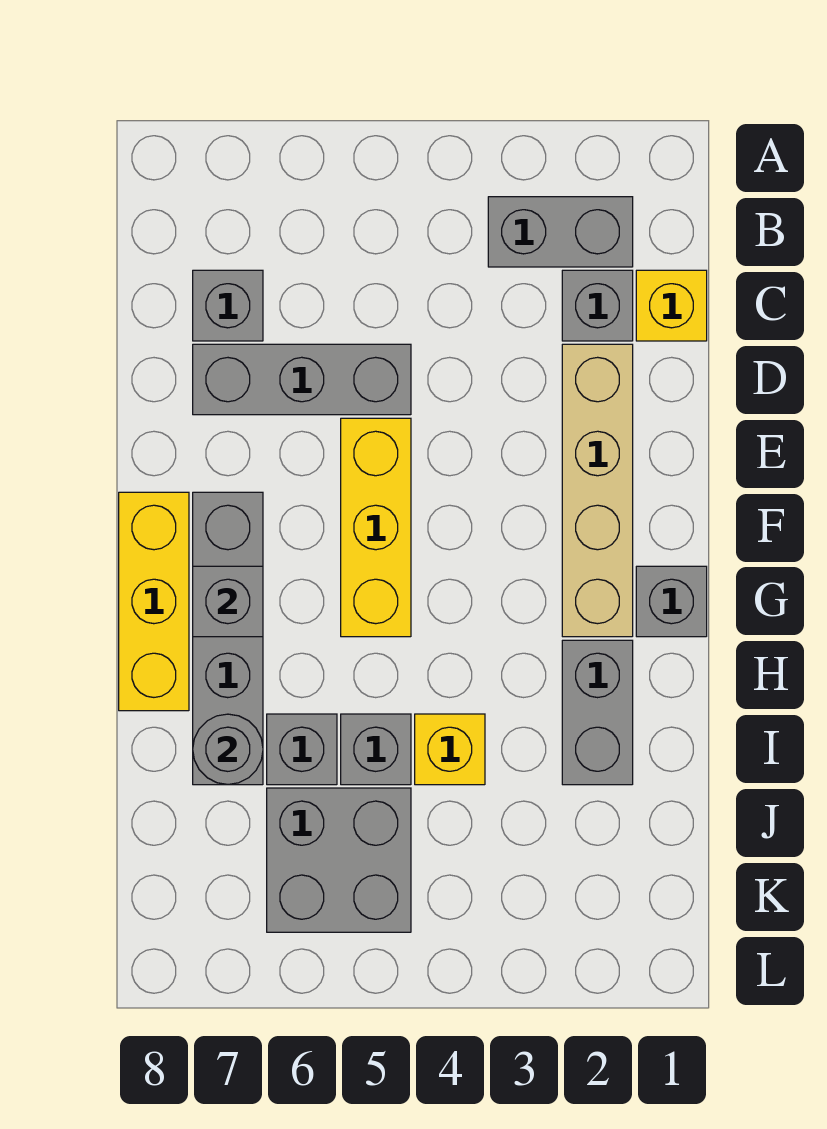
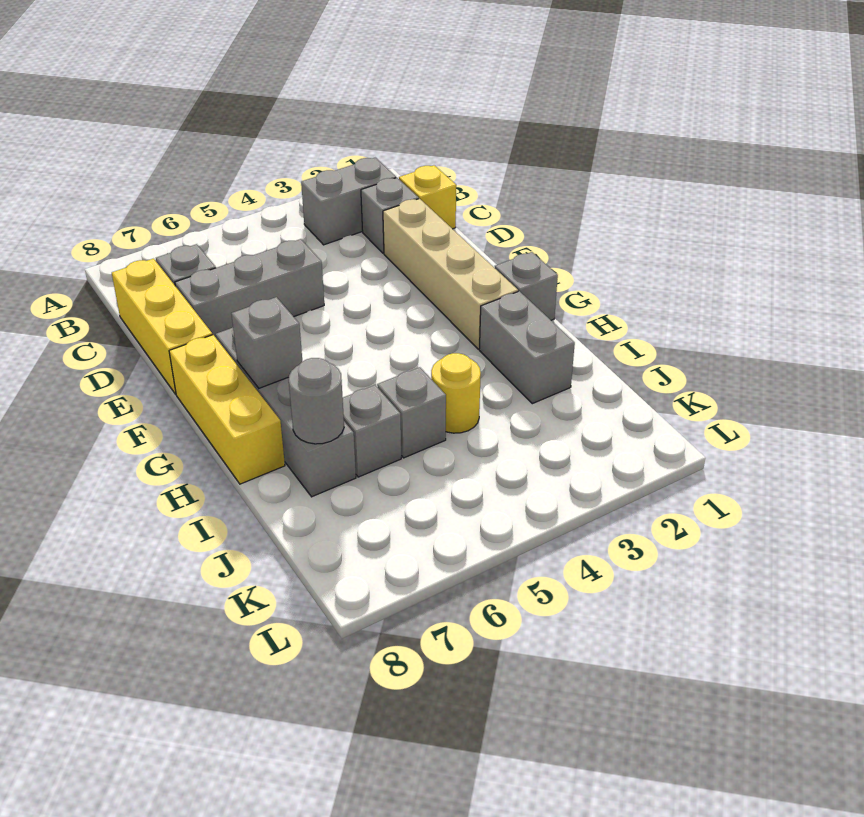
yellow brick E5:G5 level 1 -> yellow brick C8:E8 level 1
yellow brick I4 level 1 -> yellow round brick I4 level 1
grey brick J5:K6 level 1 -> none

